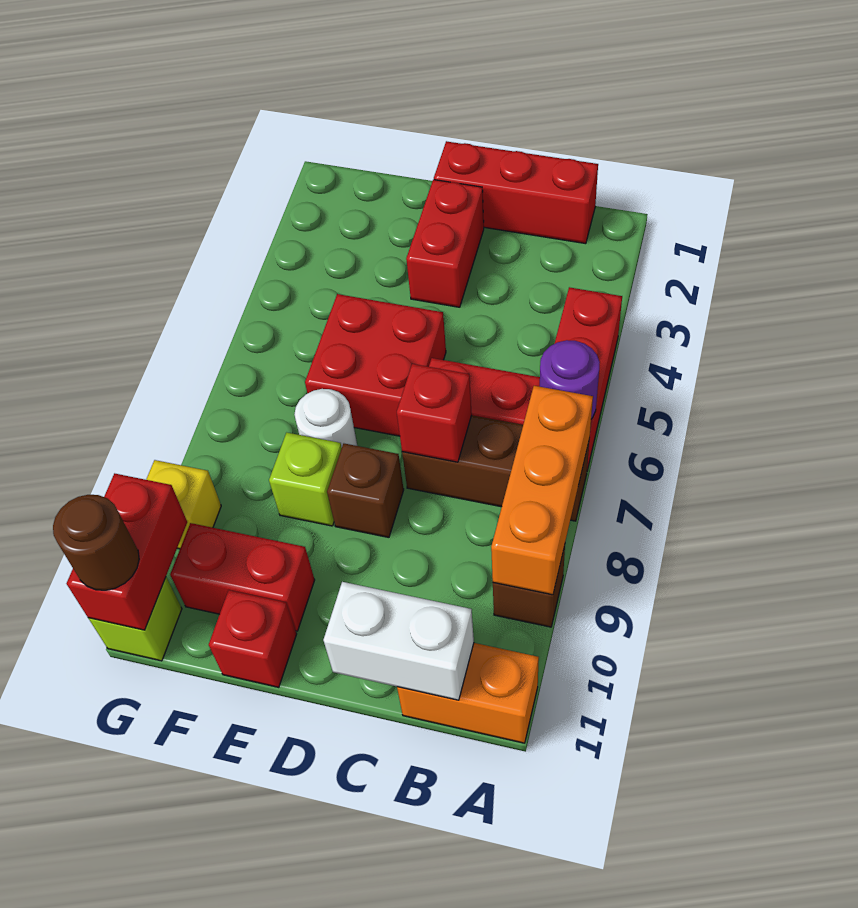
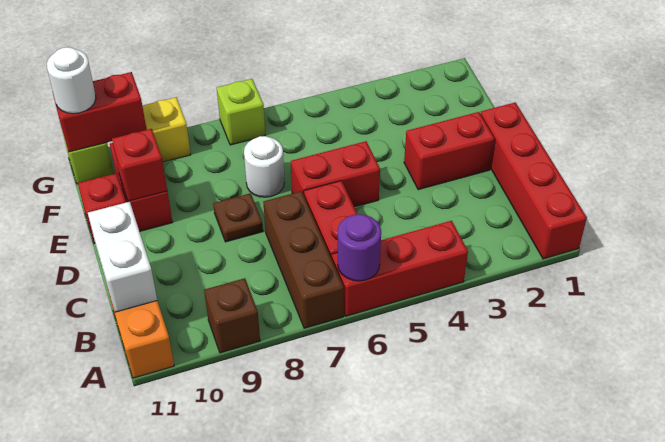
orange brick A7:A9 level 2 -> none
red brick B1:D1 level 1 -> red brick A1:D1 level 1
red brick C7 level 2 -> red brick E10 level 2
red brick D5:E6 level 1 -> red brick D5:D6 level 1
brown brick D8 level 1 -> brown plate D8 level 1
lime brick E8 level 1 -> lime brick G7 level 1
brown round brick G11 level 3 -> white round brick G11 level 3

